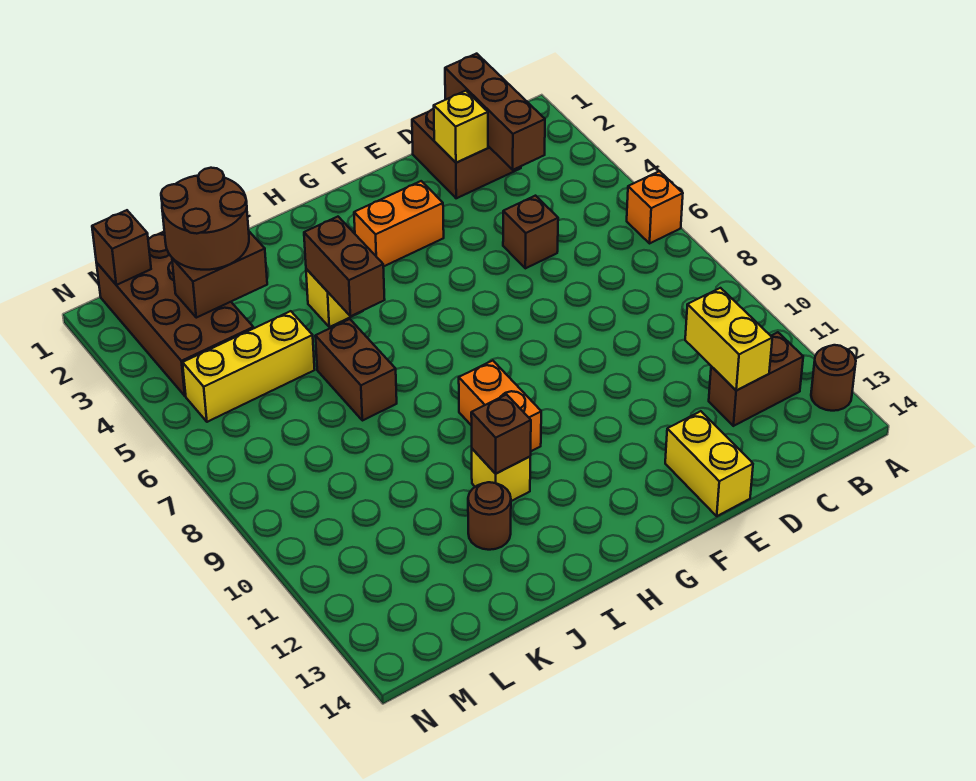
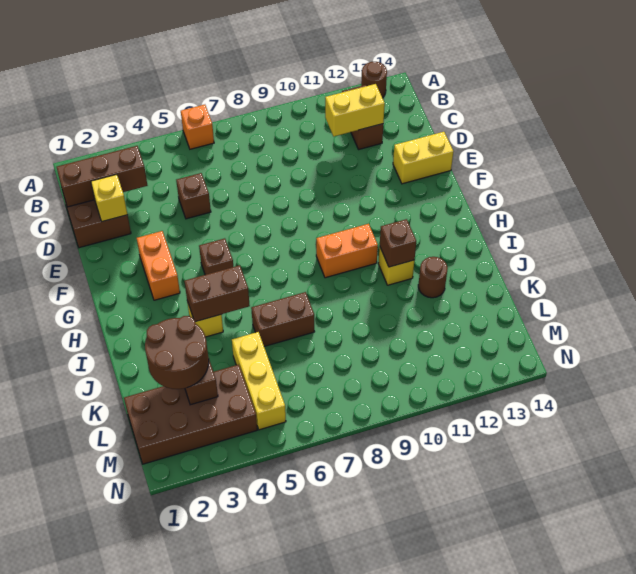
brown brick M1 level 2 -> brown brick G5 level 1

